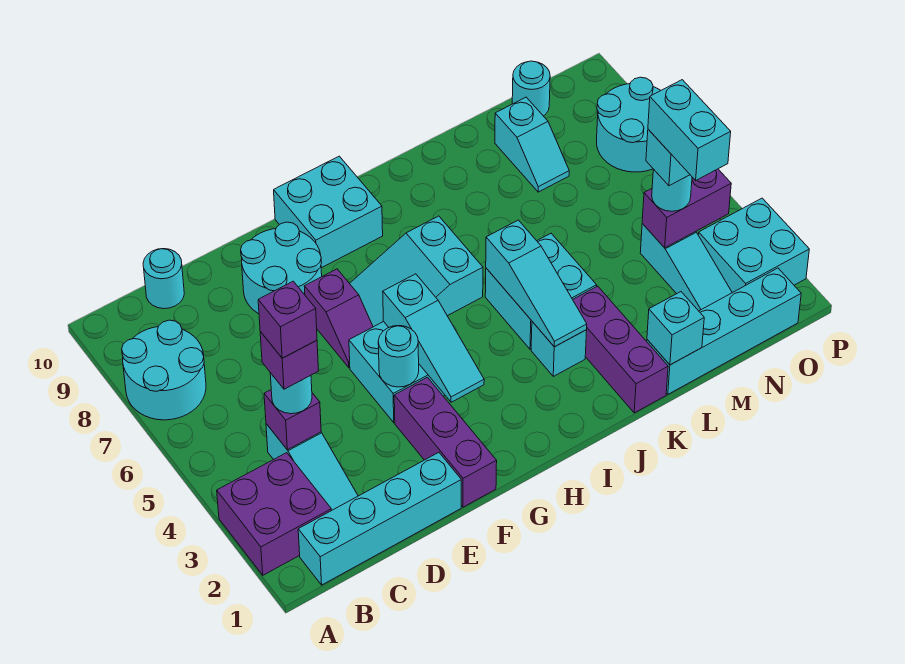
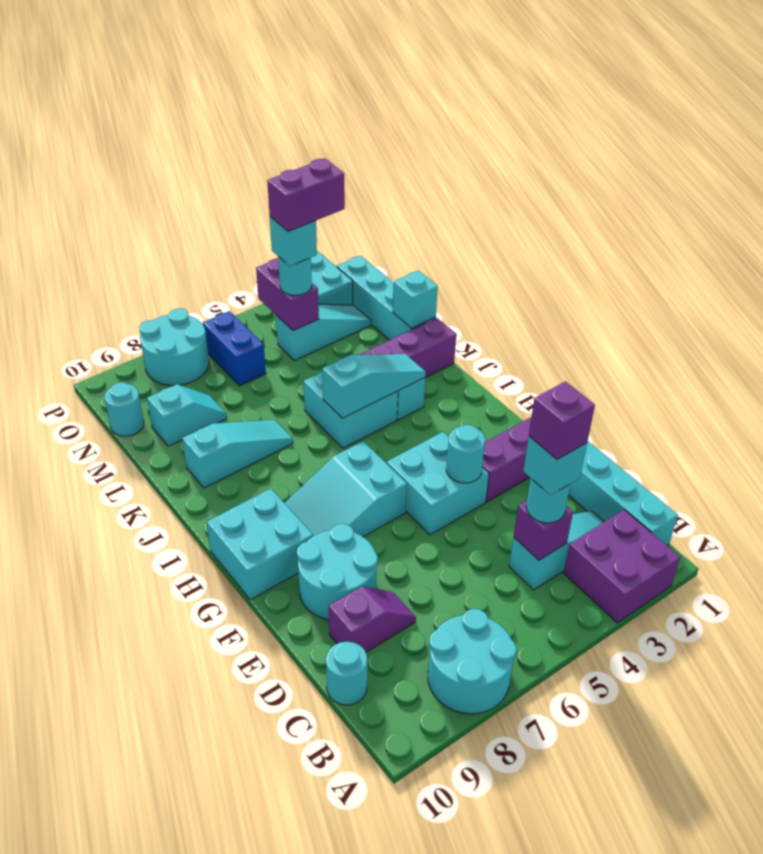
purple brick C4 level 4 -> cyan brick C4 level 4
purple slope F6:F7 level 1 top 7 -> purple slope D8:D9 level 1 top 9
cyan slope G3:G5 level 2 top 5 -> cyan slope K7:K9 level 1 top 9
cyan slope G6:I7 level 1 top I -> cyan slope G6:H8 level 1 top 6
cyan brick N3:N4 level 5 -> purple brick N3:N4 level 5
none -> blue brick N6:O6 level 1

